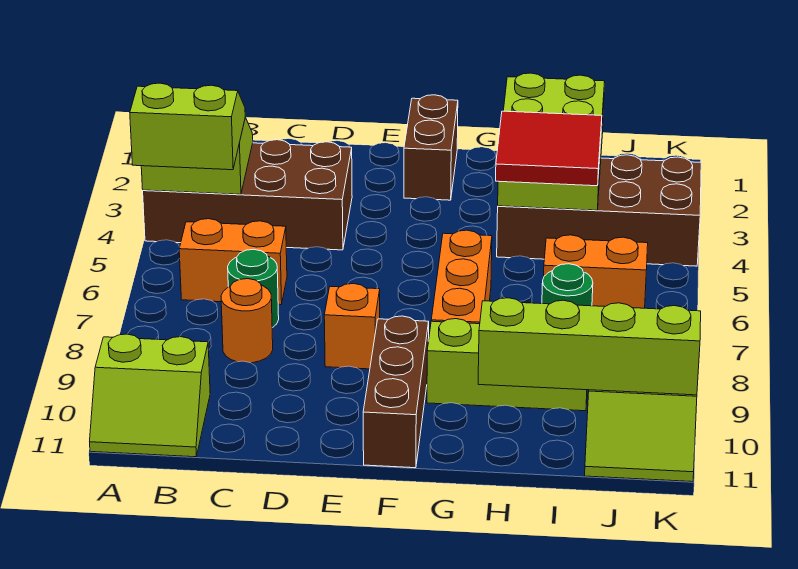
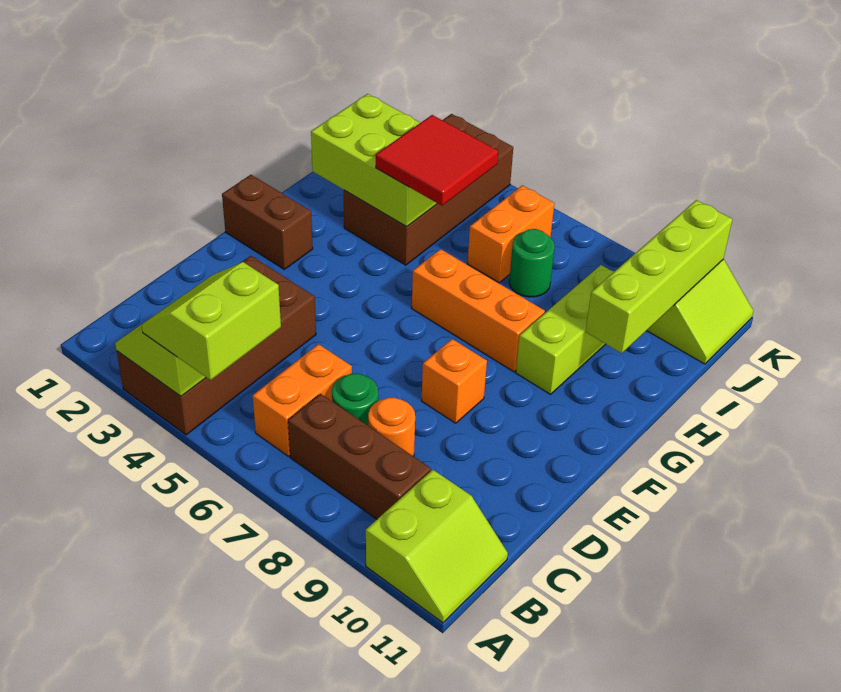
brown brick F9:F11 level 1 -> brown brick B7:B9 level 1

